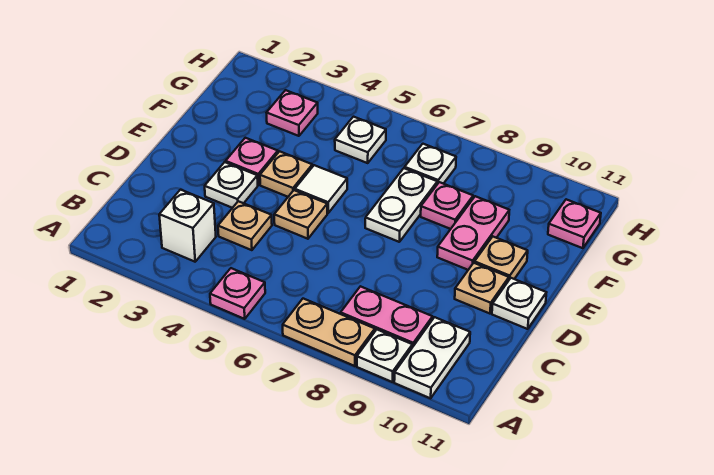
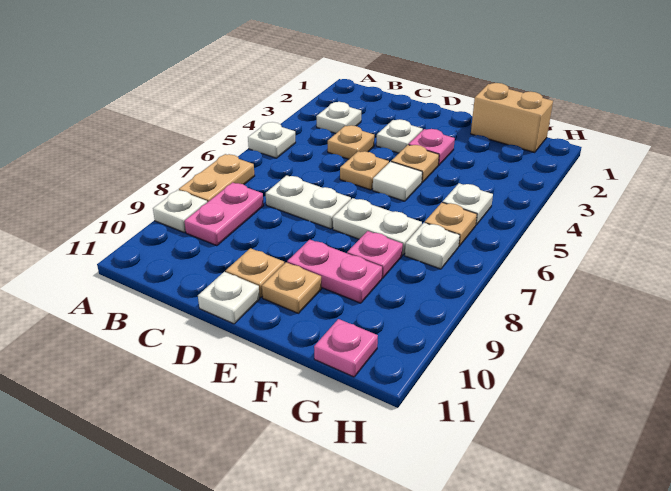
pink plate A5 level 1 -> white plate A5 level 1
white plate A10:B10 level 1 -> white plate C7:D7 level 1
white brick B3 level 1 -> white plate B3 level 1
none -> tan brick F1:G1 level 1
pink plate G3 level 1 -> none
none -> tan plate G6 level 1

